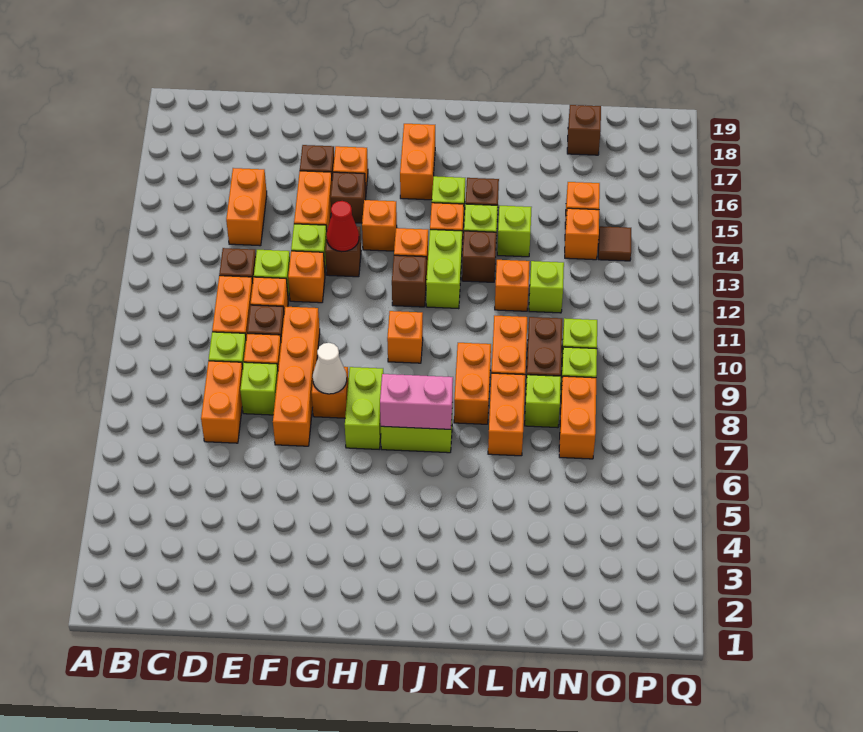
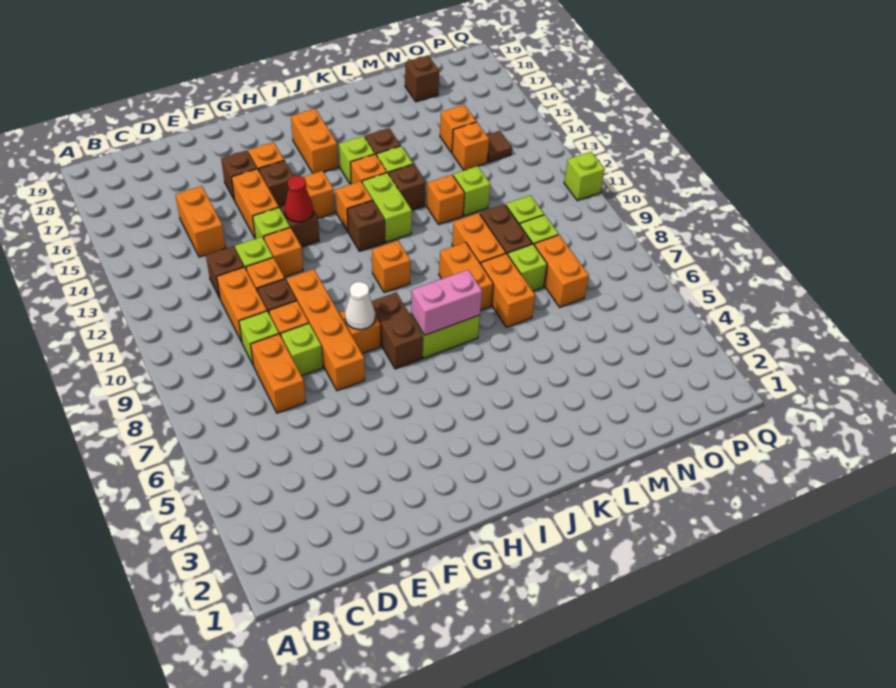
lime brick H7:H8 level 1 -> brown brick H7:H8 level 1
lime brick L14 level 1 -> lime brick Q11 level 1

